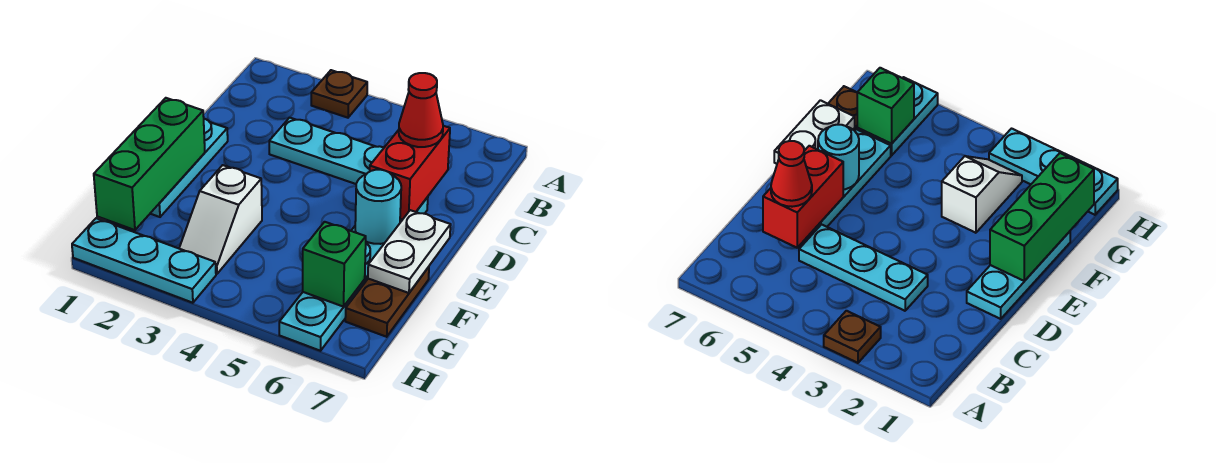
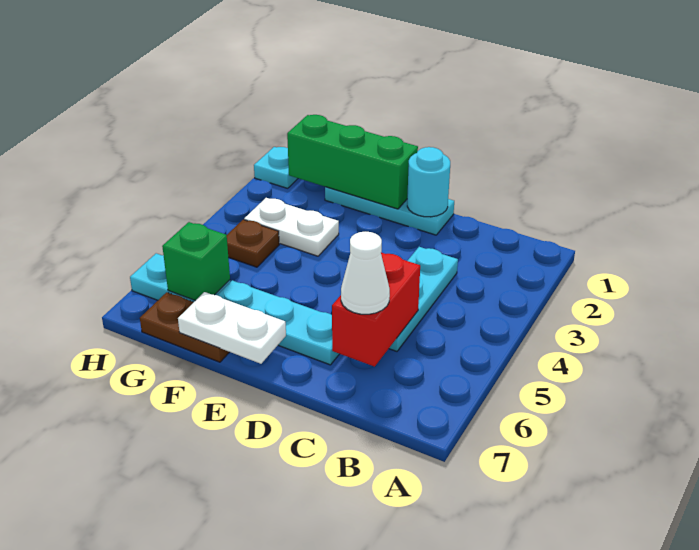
brown plate A3 level 1 -> brown plate G4 level 1
red brick C6:D6 level 2 -> red brick C5:C6 level 2
red cone C6 level 3 -> white cone C6 level 3
cyan round brick E6 level 2 -> cyan round brick D1 level 2
white slope F3:G3 level 1 top F -> white plate F3:G3 level 1
cyan plate H1:H3 level 1 -> cyan plate H1 level 1

